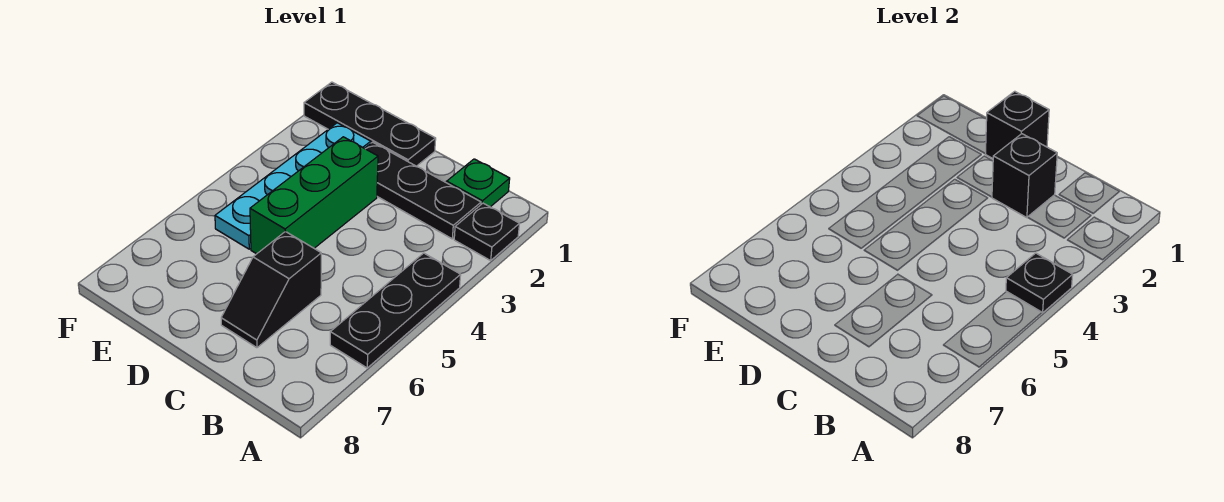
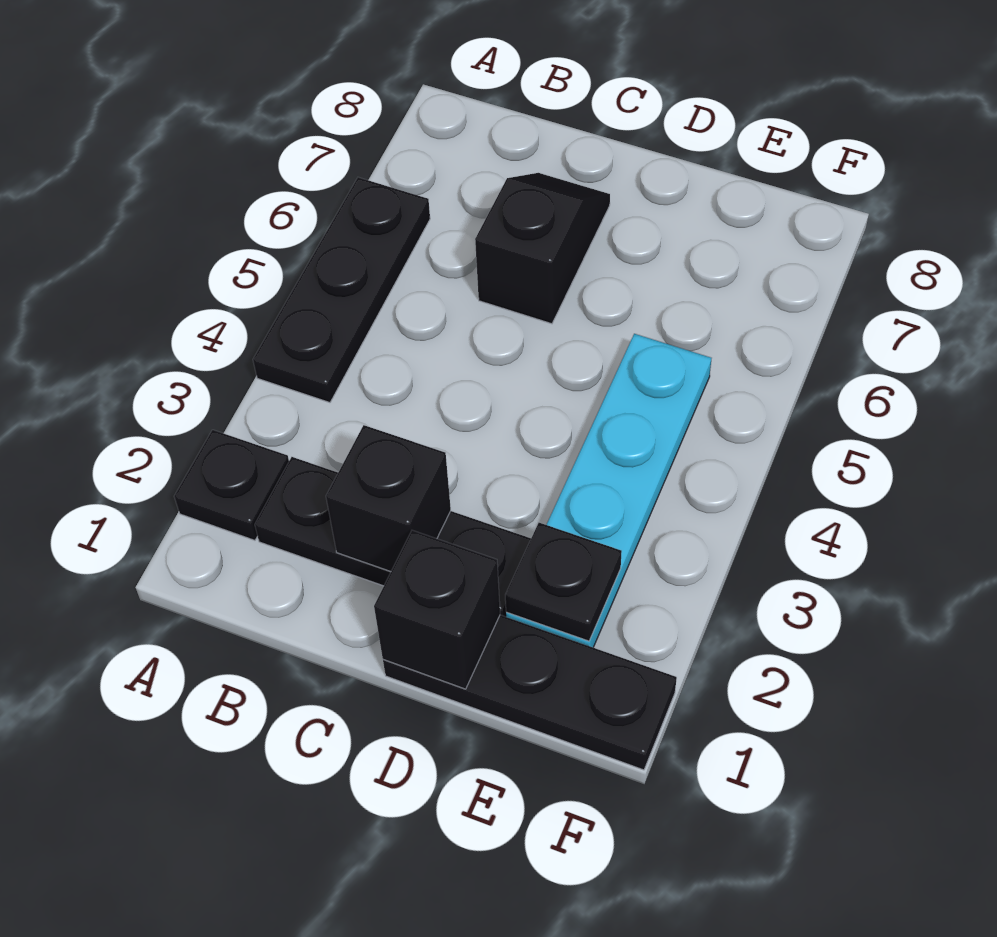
black plate A4 level 2 -> black plate E2 level 2
green plate B1 level 1 -> none
green brick D3:D5 level 1 -> none

